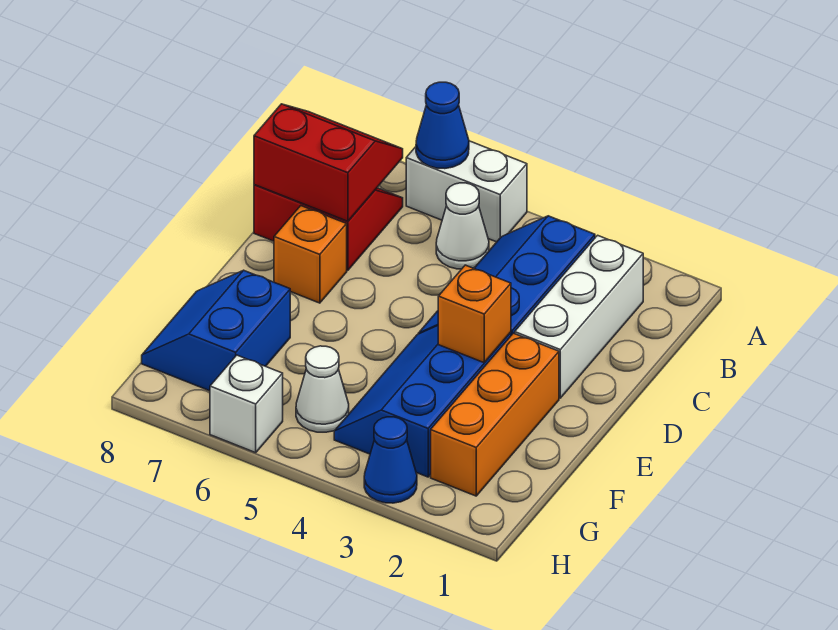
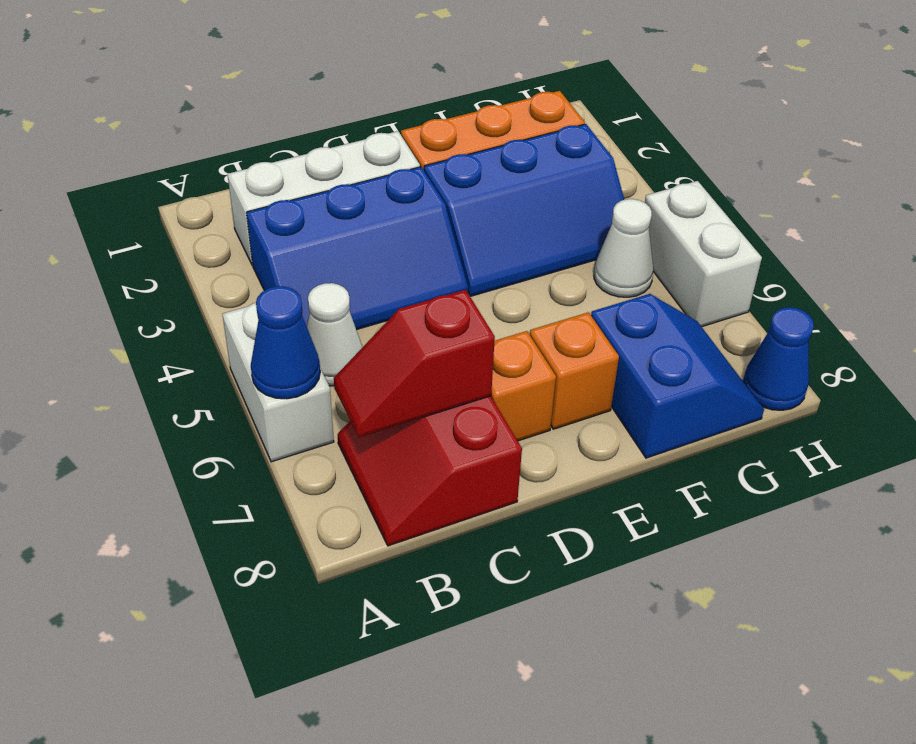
red slope B7:C8 level 2 top C -> red slope B7:C7 level 2 top C
orange brick E3 level 2 -> orange brick E7 level 1
blue slope F7:G8 level 1 top 7 -> blue slope F7:G8 level 1 top F
blue cone H3 level 1 -> blue cone H8 level 1
white brick H6 level 1 -> white brick H5:H6 level 1

